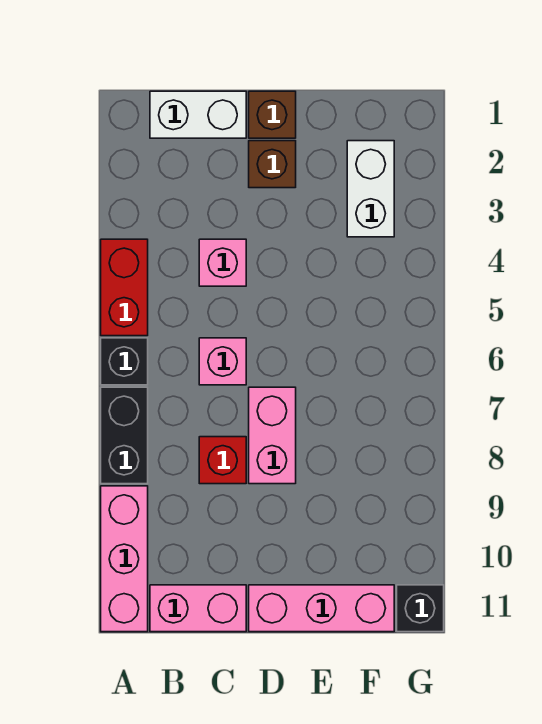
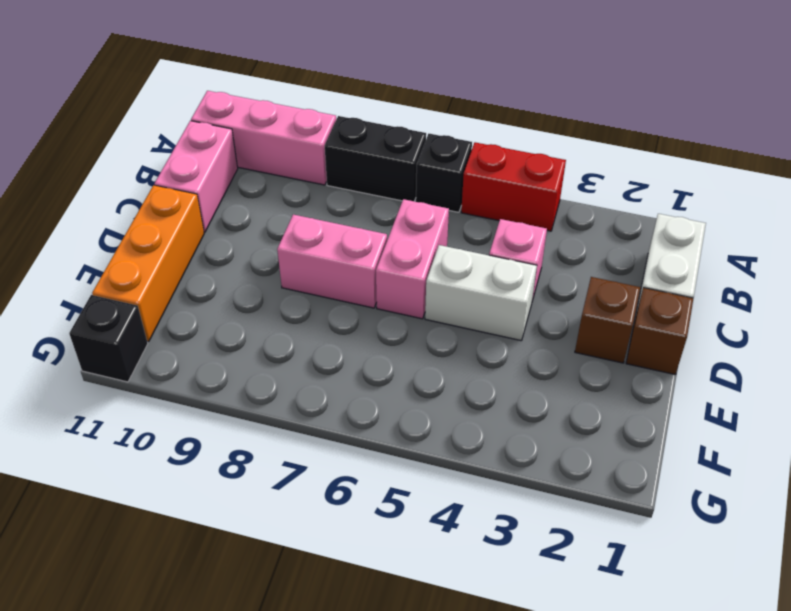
pink brick C6 level 1 -> pink brick C6:D6 level 1
red brick C8 level 1 -> none
pink brick D11:F11 level 1 -> orange brick D11:F11 level 1
white brick F2:F3 level 1 -> white brick D4:D5 level 1

